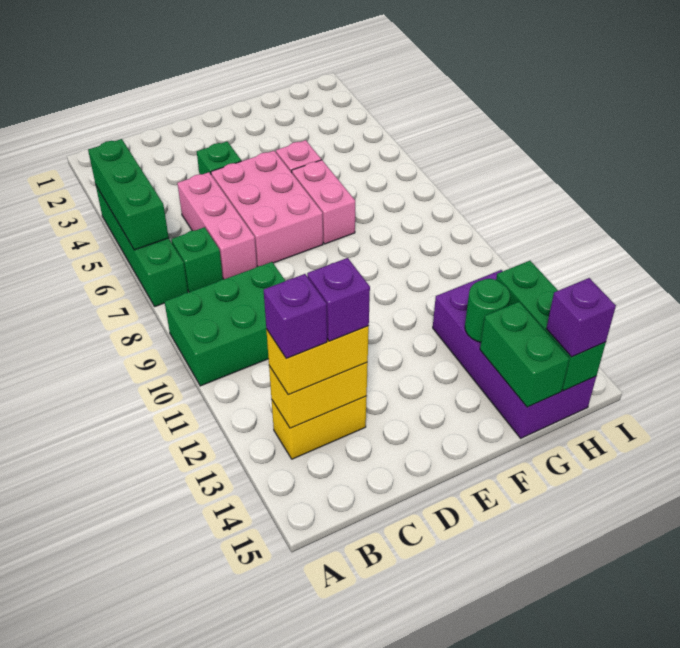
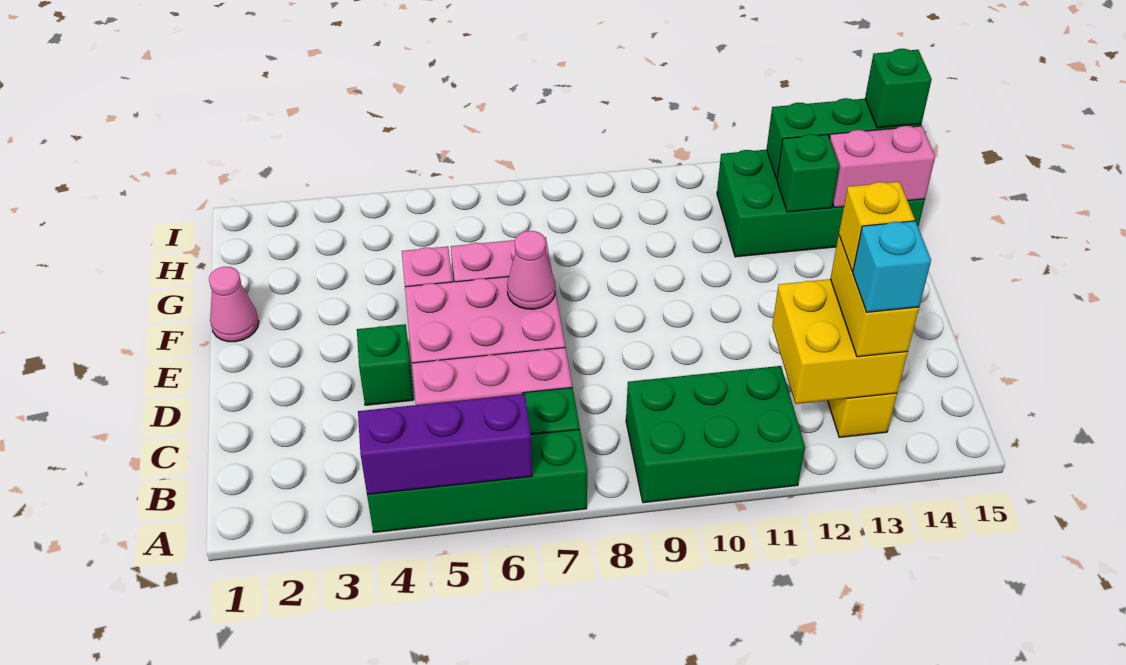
green brick A4:A6 level 2 -> purple brick A4:A6 level 2
green brick A9:C10 level 1 -> green brick A9:B11 level 1
yellow brick B13:C13 level 2 -> yellow brick B12:C13 level 2
purple brick B13 level 4 -> cyan brick B13 level 4
purple brick C13 level 4 -> yellow brick C13 level 4
none -> pink cone E7 level 2
none -> pink cone F1 level 1
purple brick G12:H15 level 1 -> green brick G12:H15 level 1
green round brick G13 level 2 -> green brick G13 level 2
green brick G14:G15 level 2 -> pink brick G14:G15 level 2
purple brick H15 level 3 -> green brick H15 level 3

